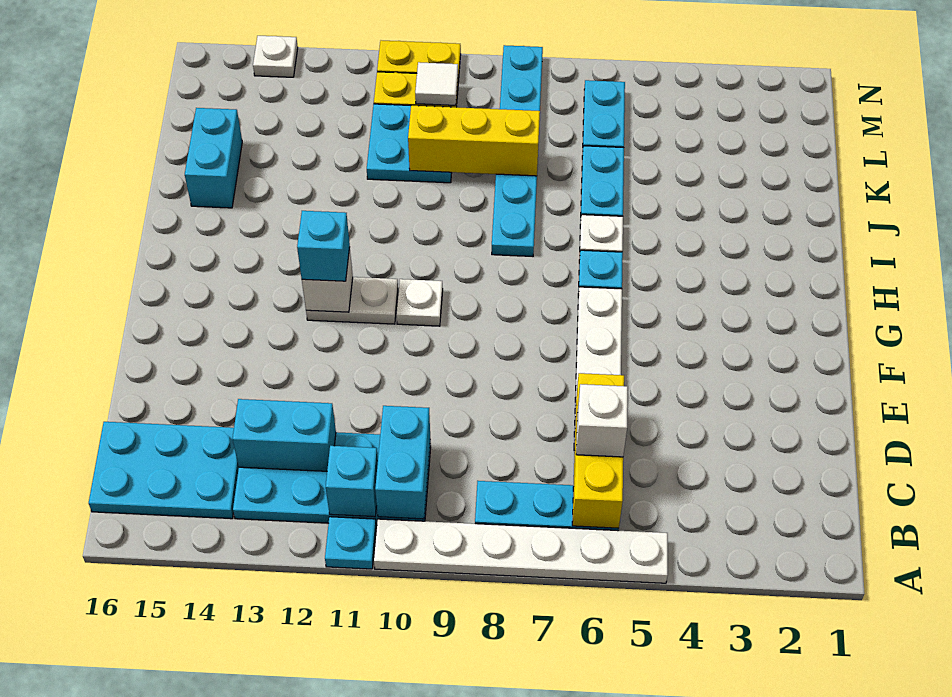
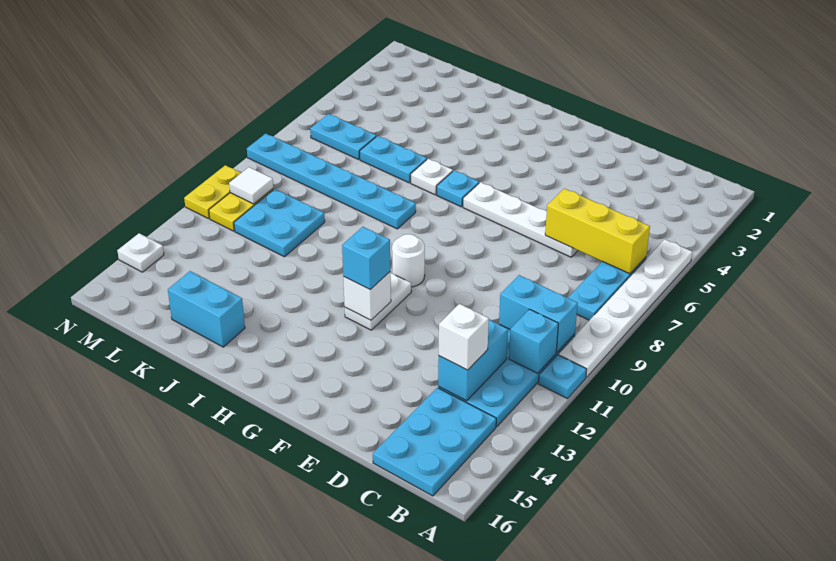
white brick C6 level 3 -> white brick C13 level 3
white plate G10 level 1 -> white round brick G10 level 1
yellow brick K8:K10 level 2 -> none

